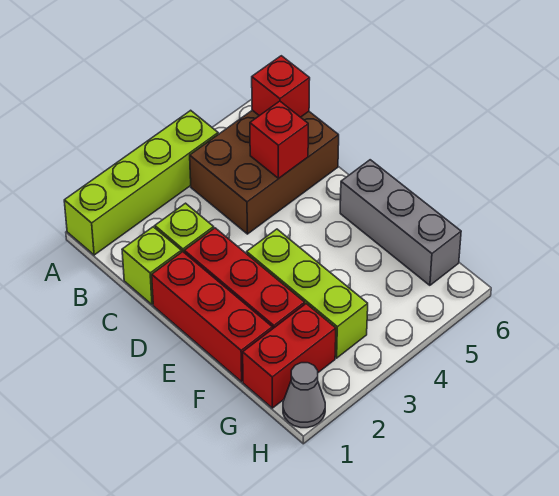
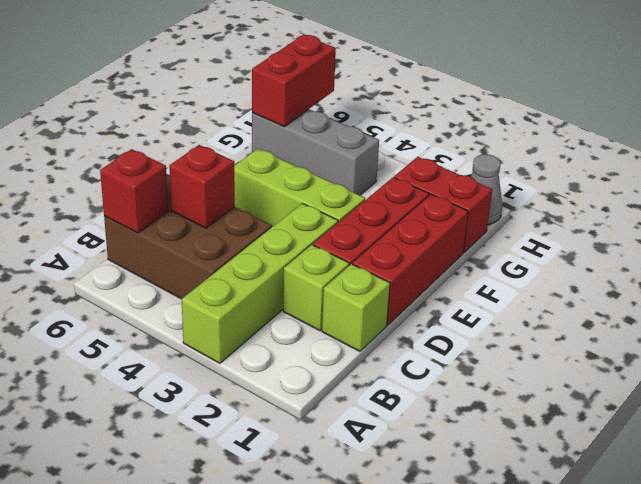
lime brick A1:A4 level 1 -> lime brick A3:D3 level 1
lime brick E3:G3 level 1 -> lime brick E3:E5 level 1
grey brick E6:G6 level 1 -> grey brick G4:G6 level 1
none -> red brick G6:H6 level 2

